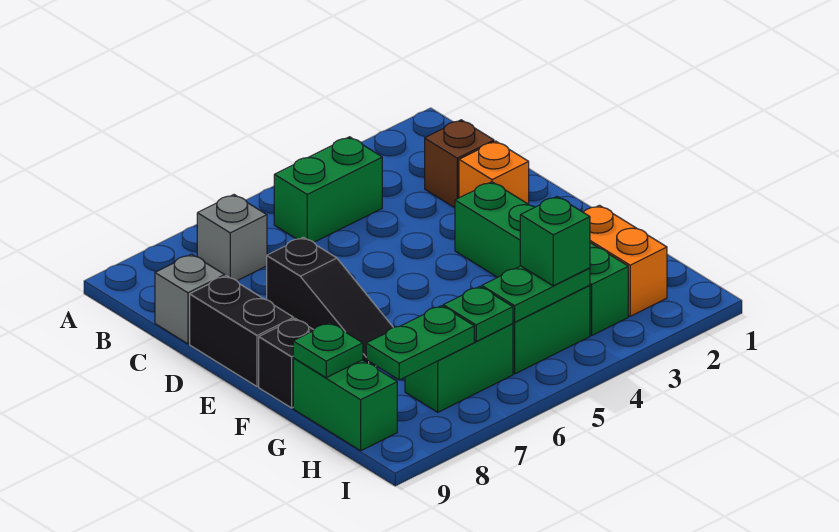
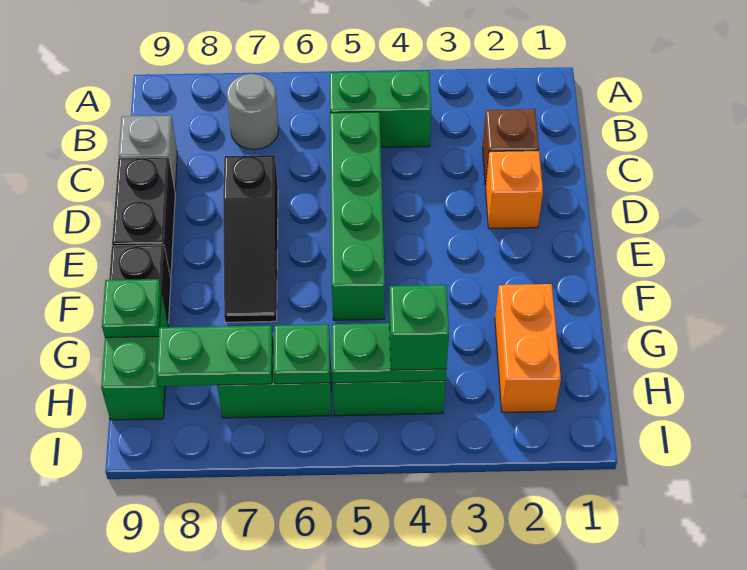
grey brick B7 level 1 -> grey round brick B7 level 1
green brick E3:H3 level 1 -> green brick C5:F5 level 1

